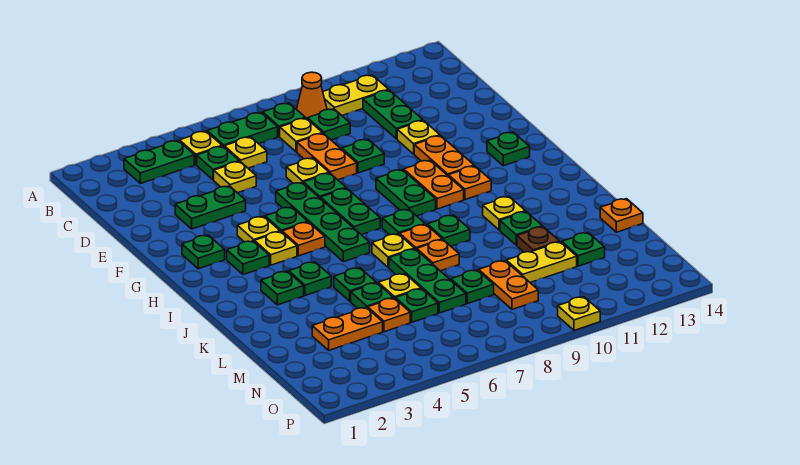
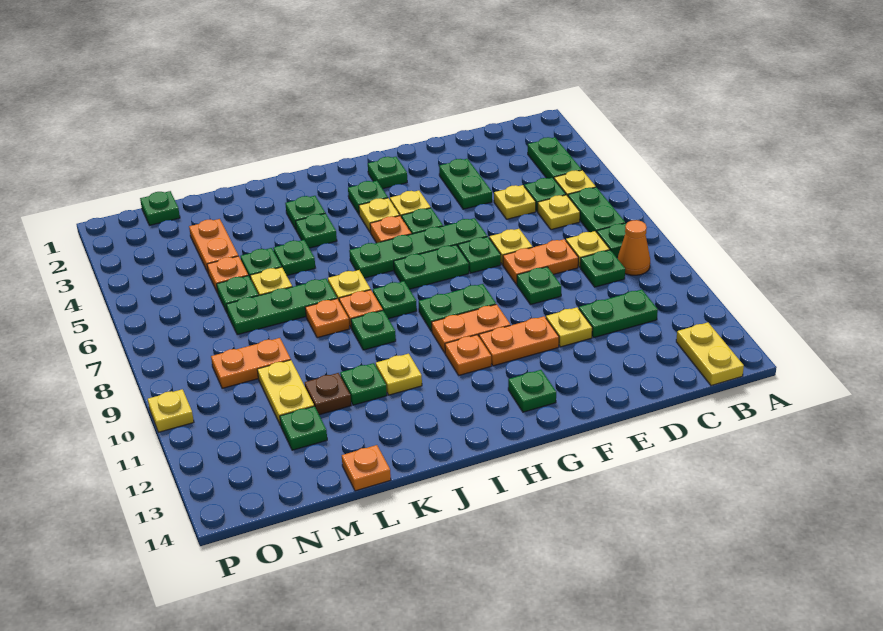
yellow plate B10:B11 level 1 -> yellow plate B13:B14 level 1
green plate M8 level 1 -> green plate N1 level 1

